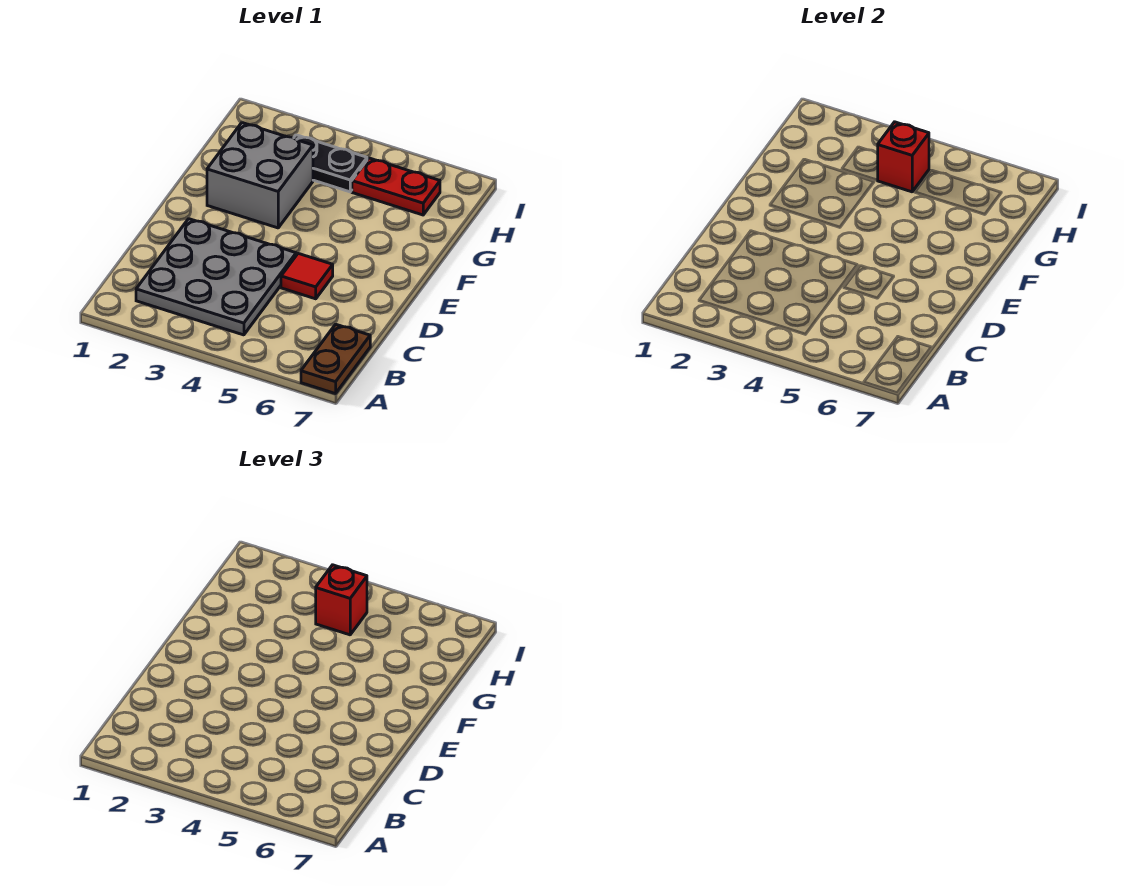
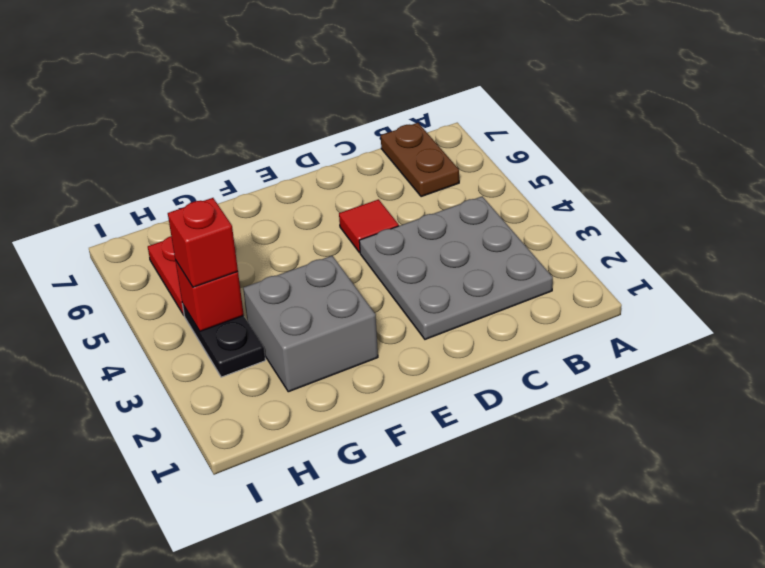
brown plate A7:B7 level 1 -> brown plate B6:B7 level 1

